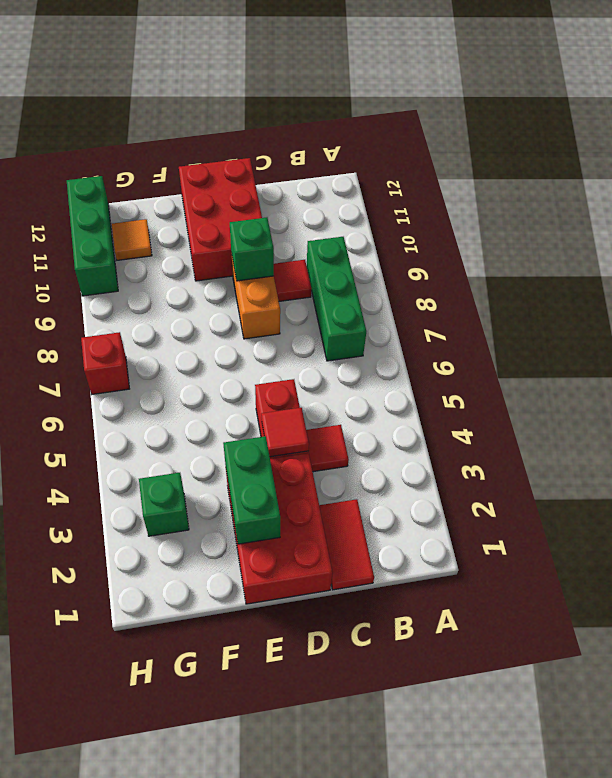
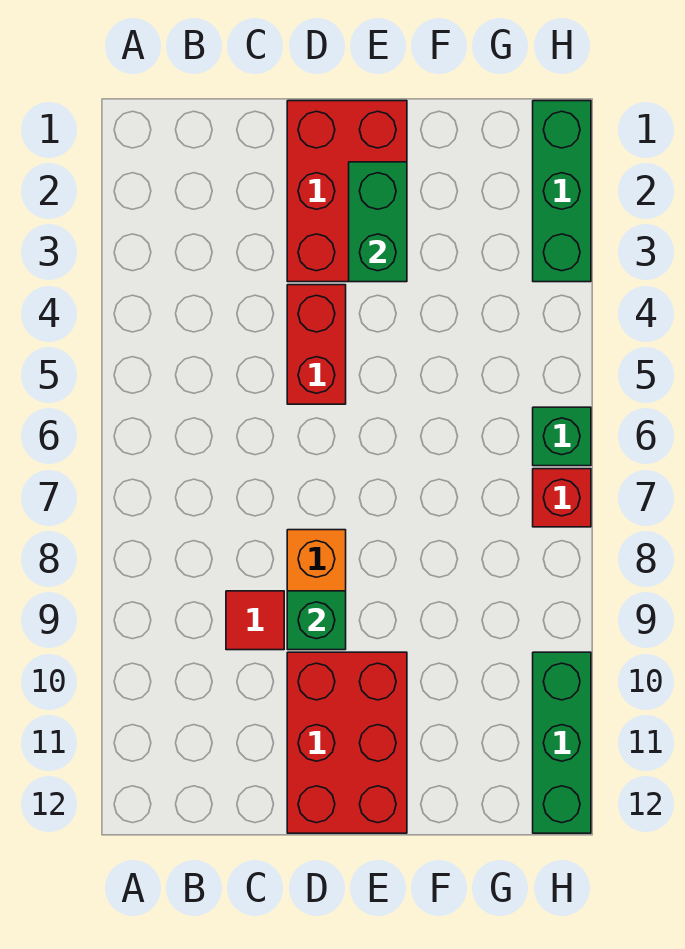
green brick B7:B9 level 1 -> green brick H1:H3 level 1
red tile C1:C2 level 1 -> none
red tile C4 level 1 -> none
red tile D4 level 2 -> none
green brick G3 level 1 -> green brick H6 level 1
orange tile G11 level 1 -> none

